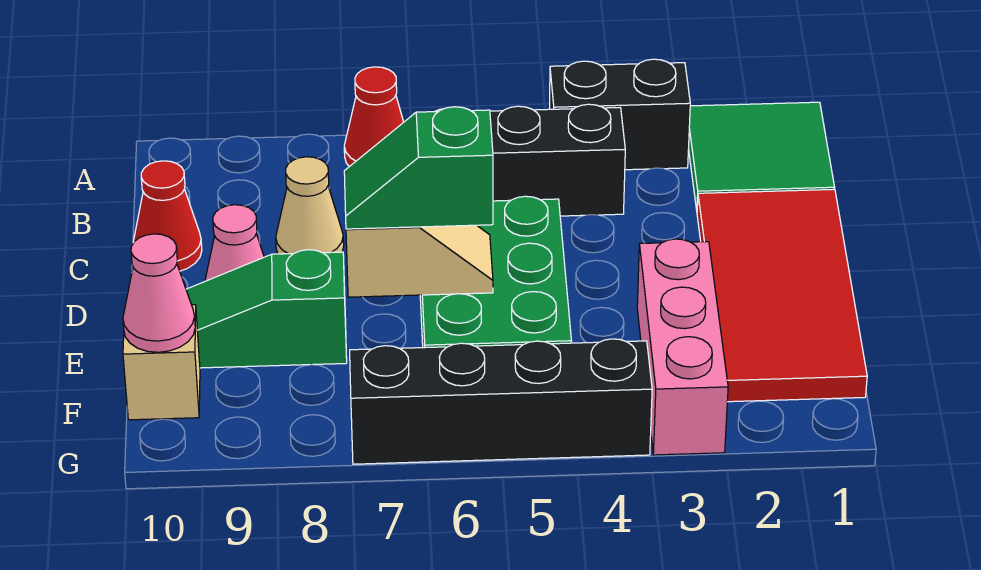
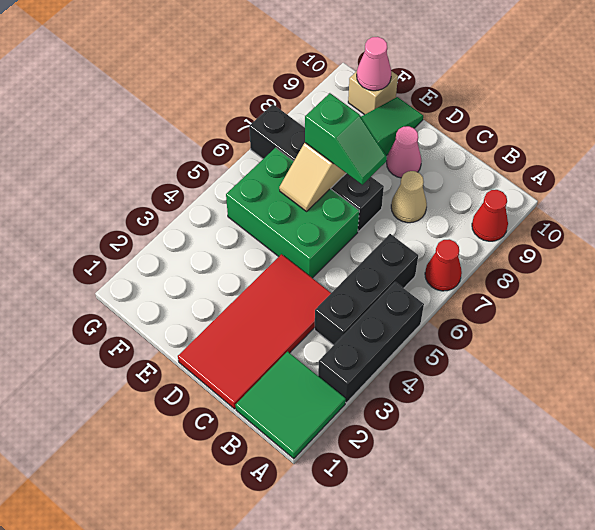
black brick A3:A4 level 1 -> black brick A3:A5 level 1
red tile C1:F2 level 1 -> red tile C1:D4 level 1
red cone C10 level 1 -> red cone A9 level 1
pink brick E3:G3 level 1 -> none
green slope E6:E7 level 3 top 6 -> green slope D7:E7 level 3 top E
black brick G4:G7 level 1 -> black brick D7:G7 level 1

